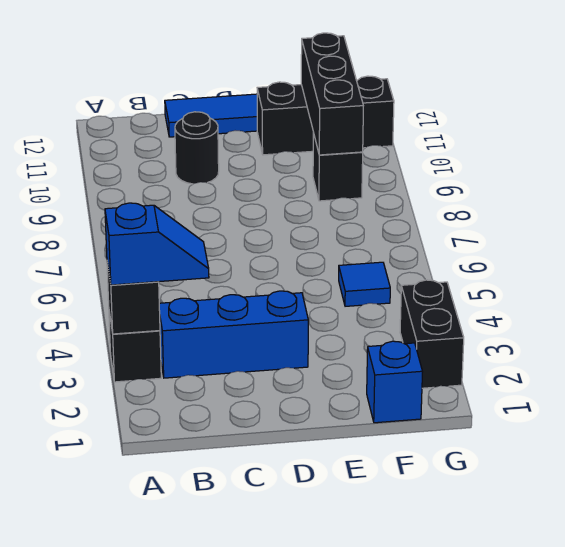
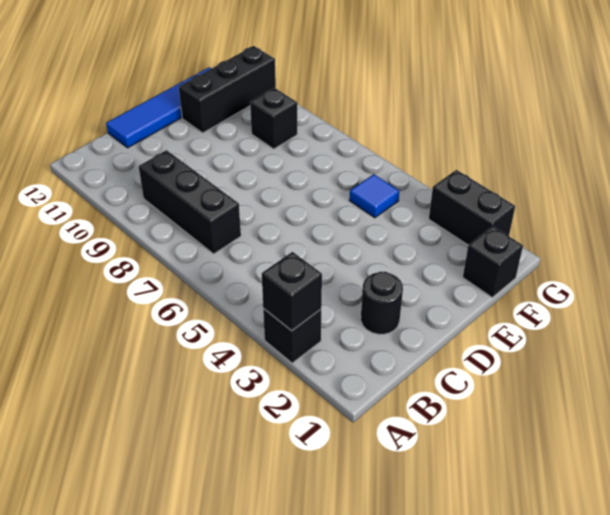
blue slope A3:B3 level 3 top A -> none
blue brick B3:D3 level 1 -> none
black round brick C10 level 1 -> black round brick C2 level 1
blue brick F1 level 1 -> black brick F1 level 1
black brick F9:F11 level 2 -> black brick B7:B9 level 1

